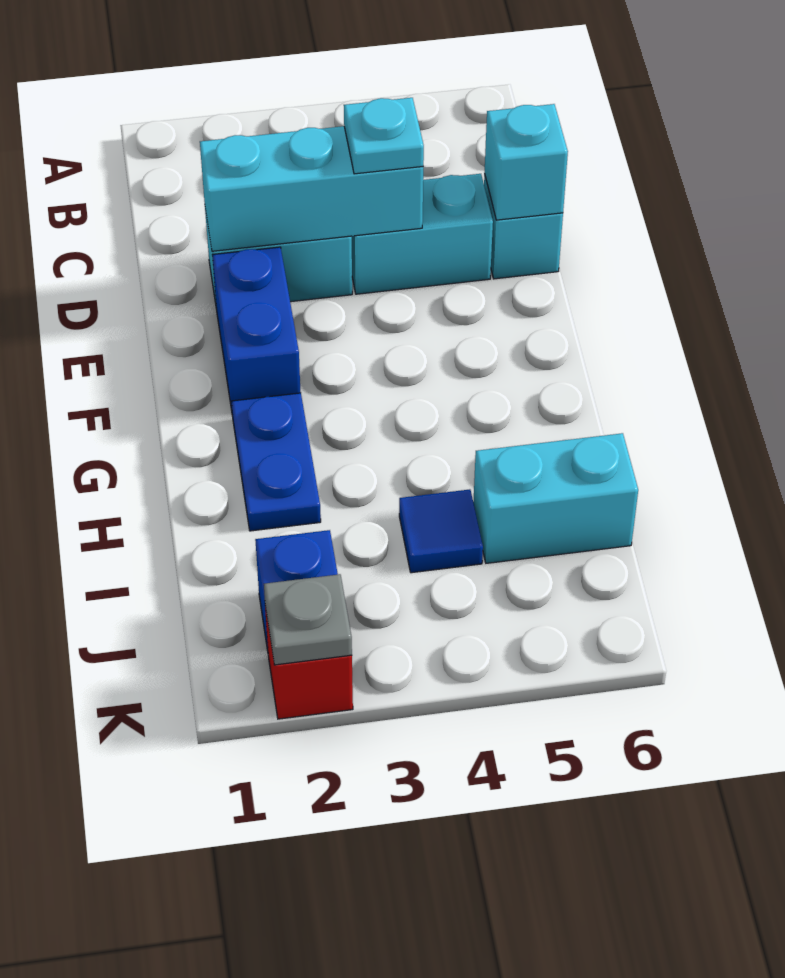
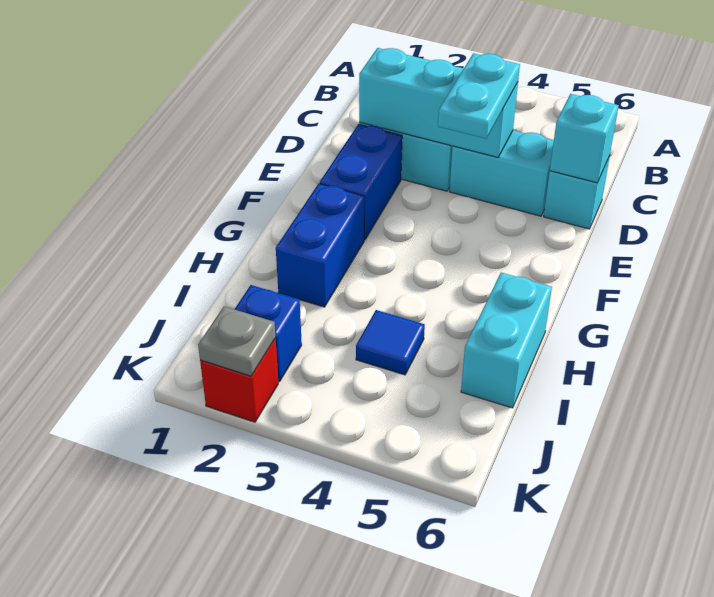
cyan plate D4 level 3 -> cyan plate D4:E4 level 3
blue plate G2:H2 level 1 -> blue brick G2:H2 level 1
cyan brick I5:I6 level 1 -> cyan brick H6:I6 level 1

